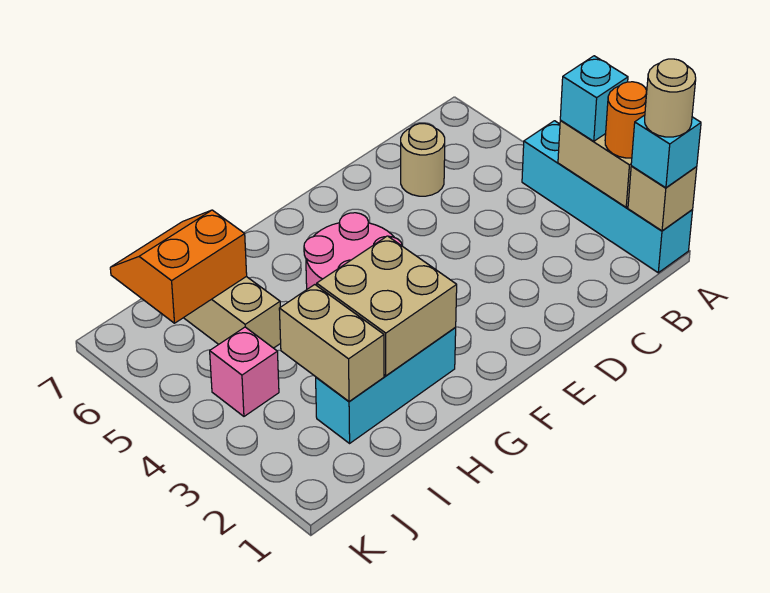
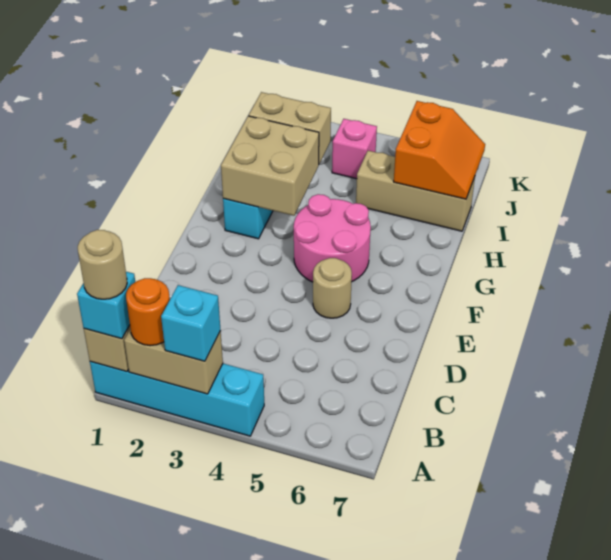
tan round brick C6 level 1 -> tan round brick E5 level 1

